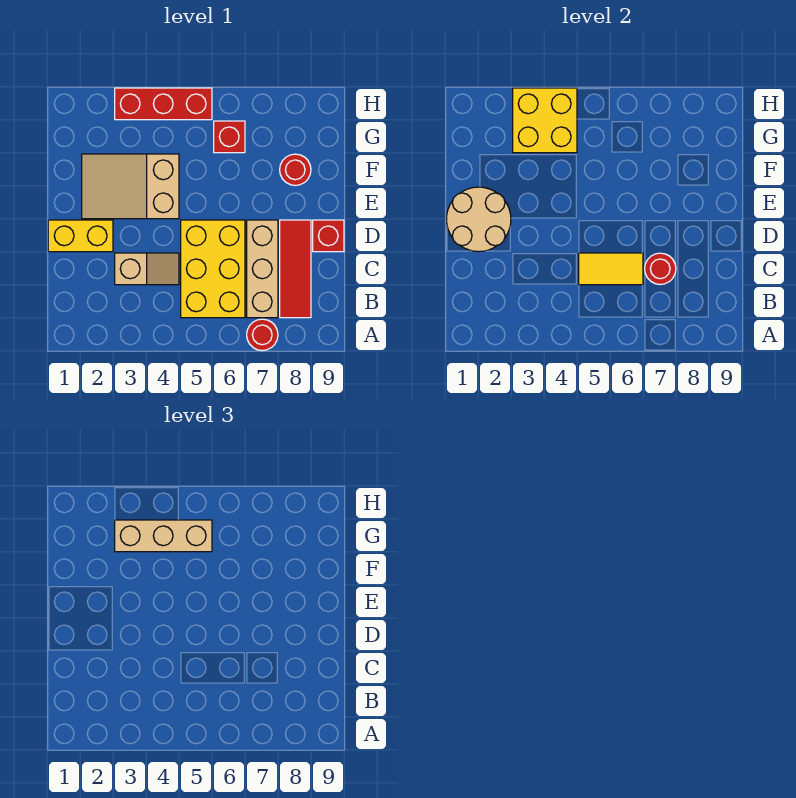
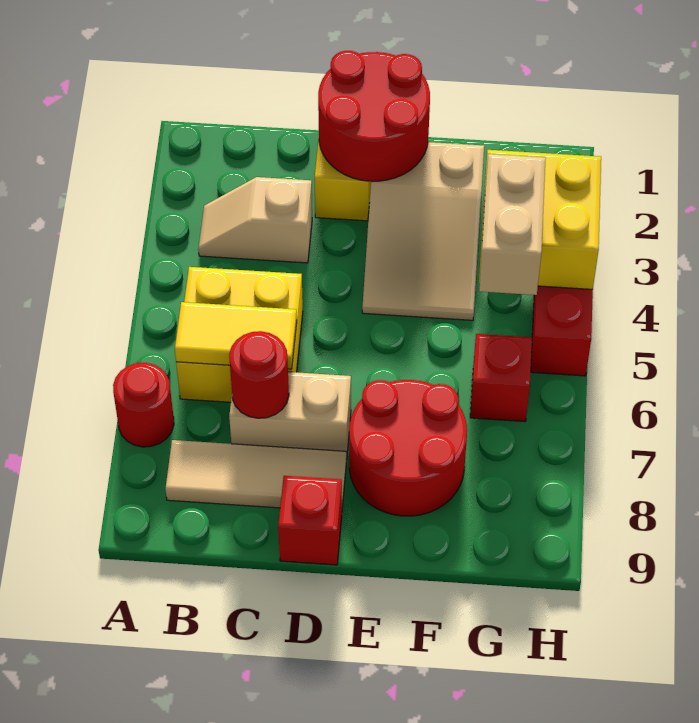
yellow brick B5:D6 level 1 -> yellow brick B5:C6 level 1
tan brick B7:D7 level 1 -> tan brick C7:D7 level 1
red tile B8:D8 level 1 -> tan tile B8:D8 level 1
tan slope C3:C4 level 1 top 3 -> tan slope B3:C3 level 1 top C
yellow tile C5:C6 level 2 -> yellow tile B6:C6 level 2
tan round brick D1:E2 level 2 -> red round brick D1:E2 level 2
tan slope E2:F4 level 1 top 4 -> tan slope E2:F4 level 1 top 2
red round brick F8 level 1 -> red round brick E7:F8 level 1
tan brick G3:G5 level 3 -> tan brick G4:G5 level 3

